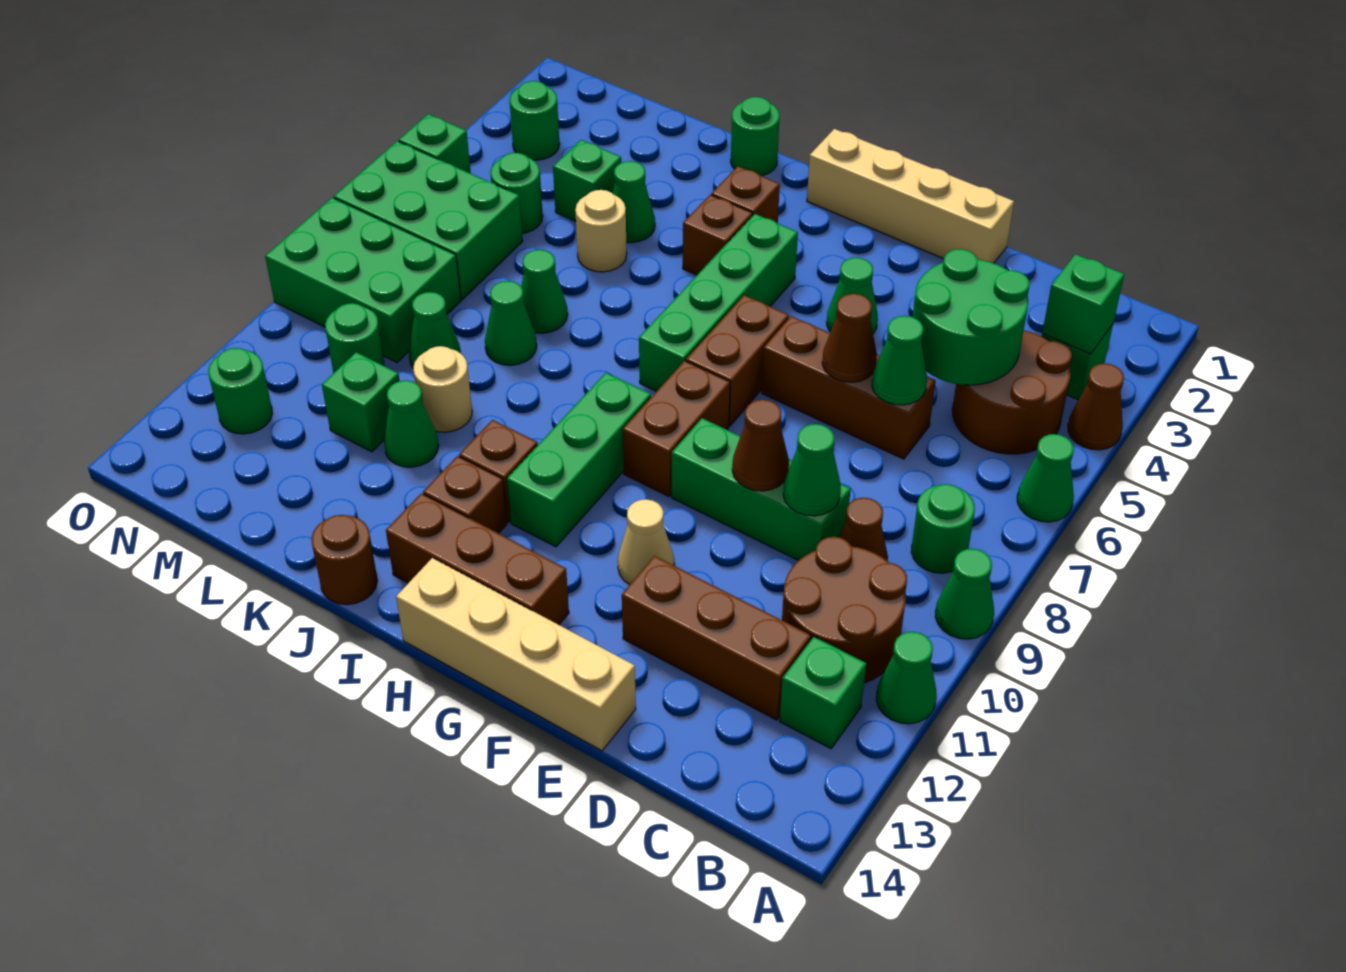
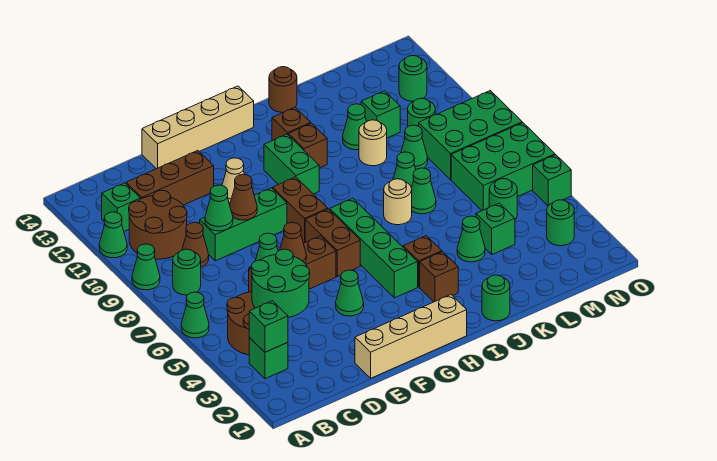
brown cone A4 level 1 -> none
brown brick G13:I13 level 1 -> none
green brick H9:H11 level 1 -> green brick H10:H11 level 1
tan round brick K5 level 1 -> tan round brick J7 level 1

